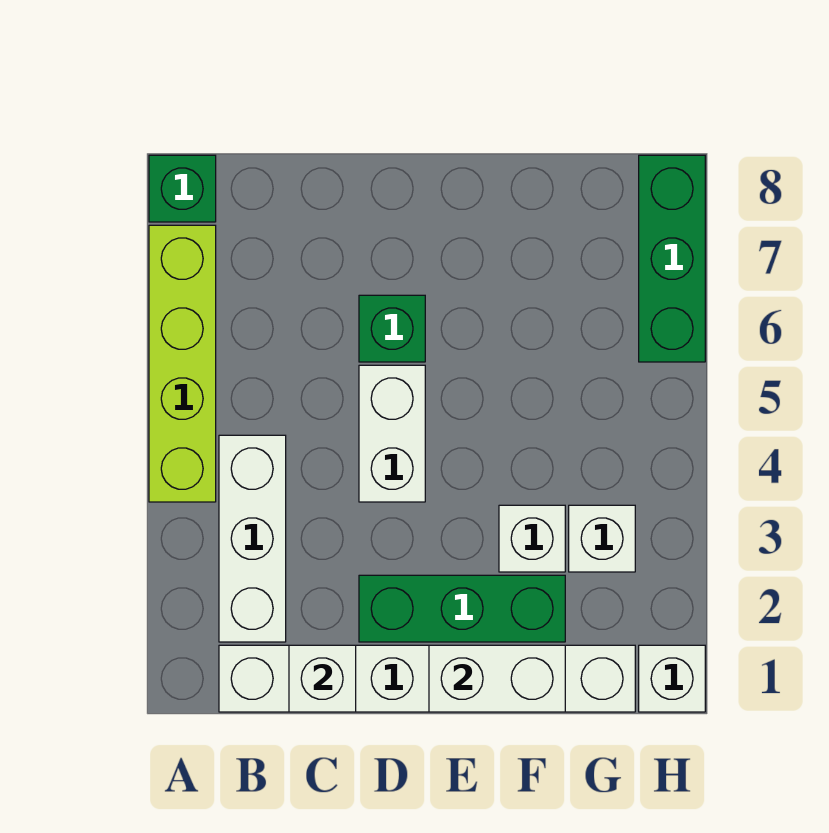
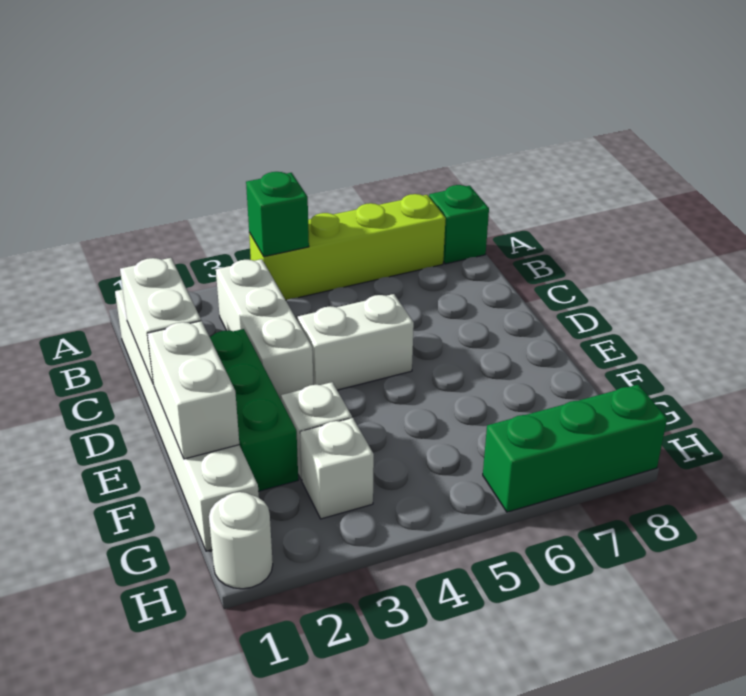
white brick B2:B4 level 1 -> white brick B3:D3 level 1
white brick C1 level 2 -> white brick C1:D1 level 2
green brick D6 level 1 -> green brick A4 level 2
white brick H1 level 1 -> white round brick H1 level 1

